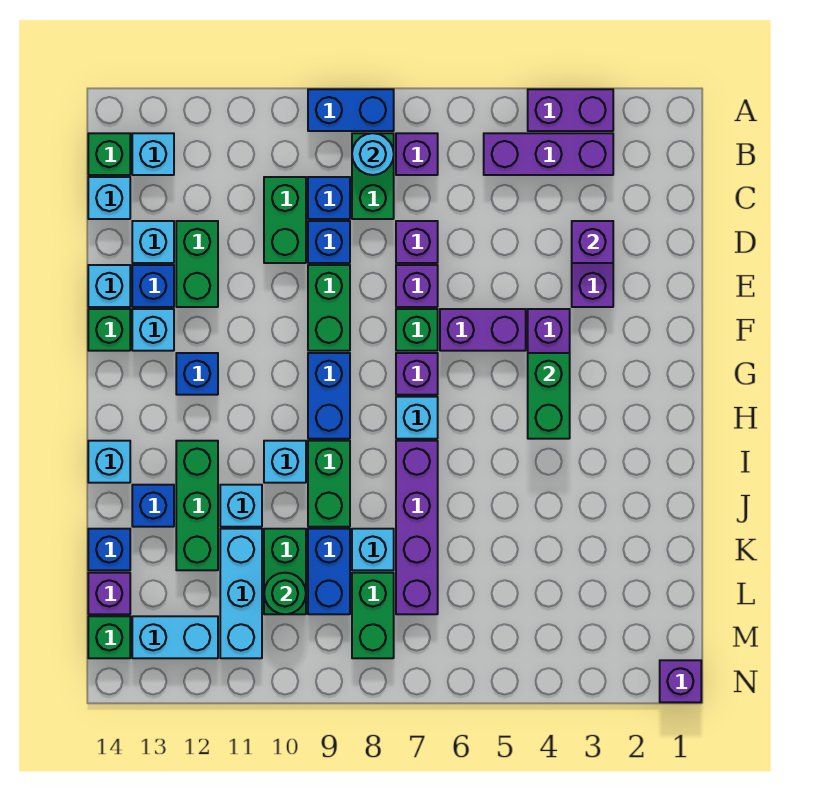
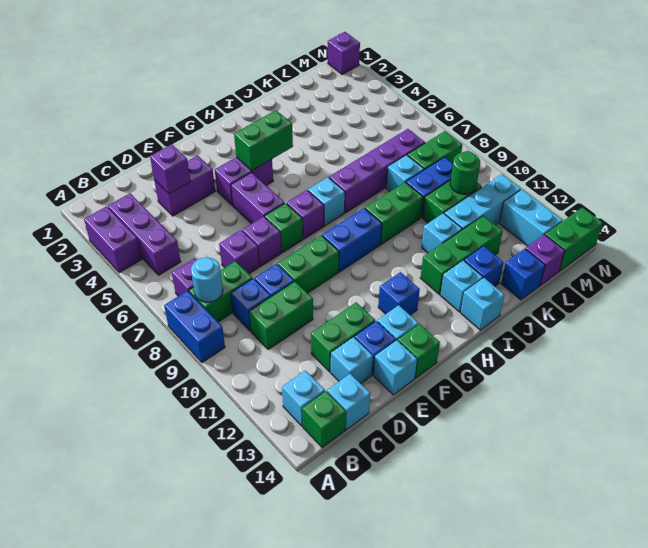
cyan brick I10 level 1 -> cyan brick I13 level 1
green brick M14 level 1 -> green brick M14:N14 level 1

